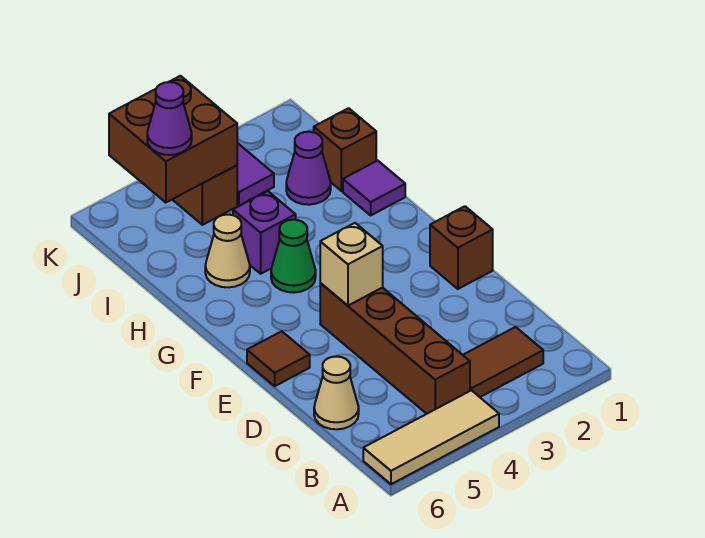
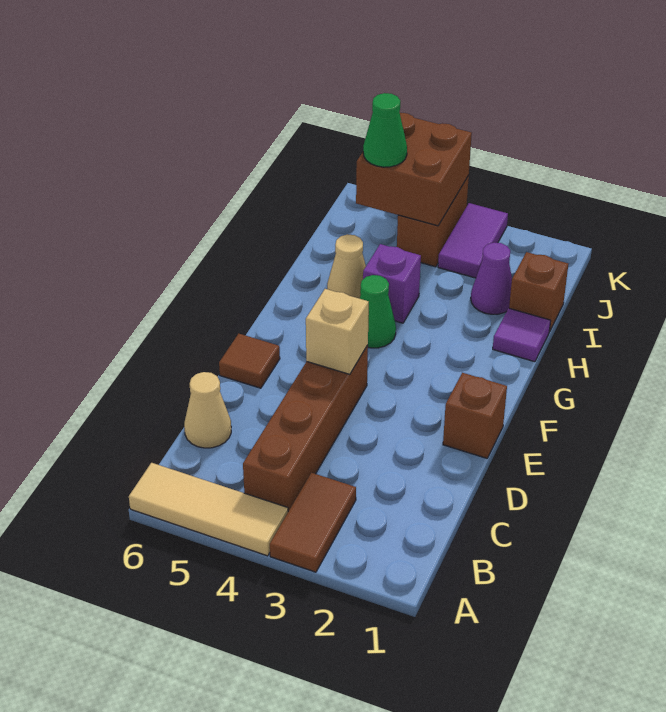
brown tile B2:B3 level 1 -> brown tile A3:B3 level 1
purple cone J5 level 3 -> green cone J5 level 3

